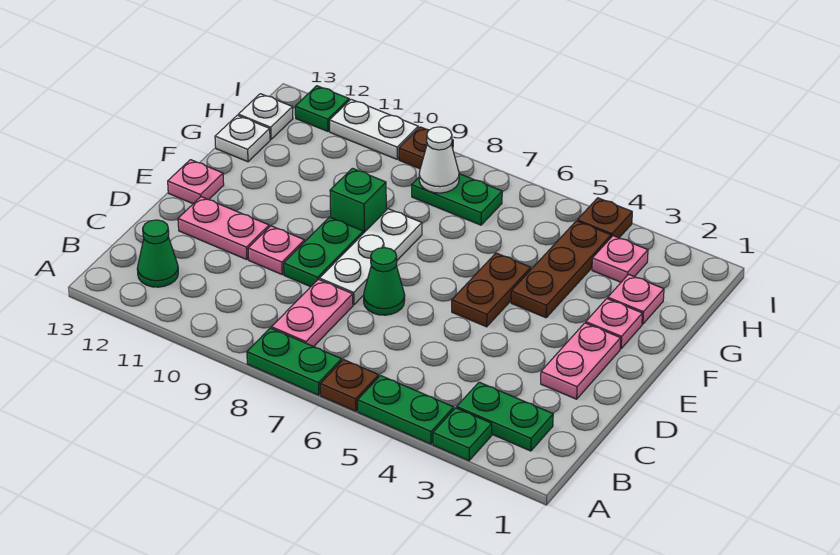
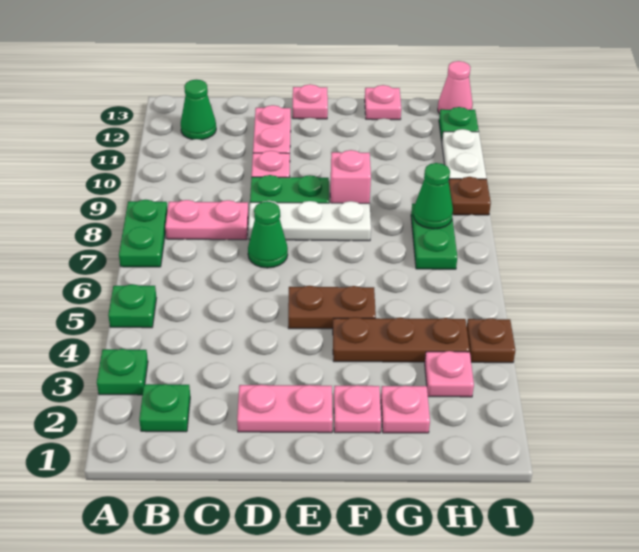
green plate A4:A5 level 1 -> green plate A5 level 1
brown plate A6 level 1 -> none
green plate B2:B3 level 1 -> green plate B2 level 1
green brick F9 level 1 -> pink brick F9 level 1
white plate G13 level 1 -> pink plate G13 level 1
white cone H8 level 2 -> green cone H8 level 2
white plate H13 level 1 -> none
none -> pink cone I13 level 1

